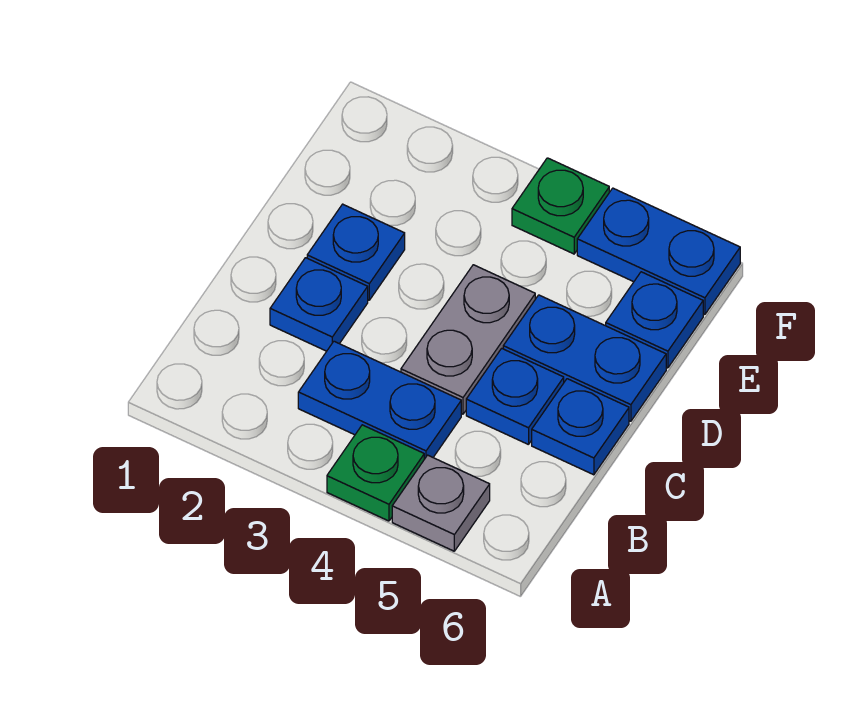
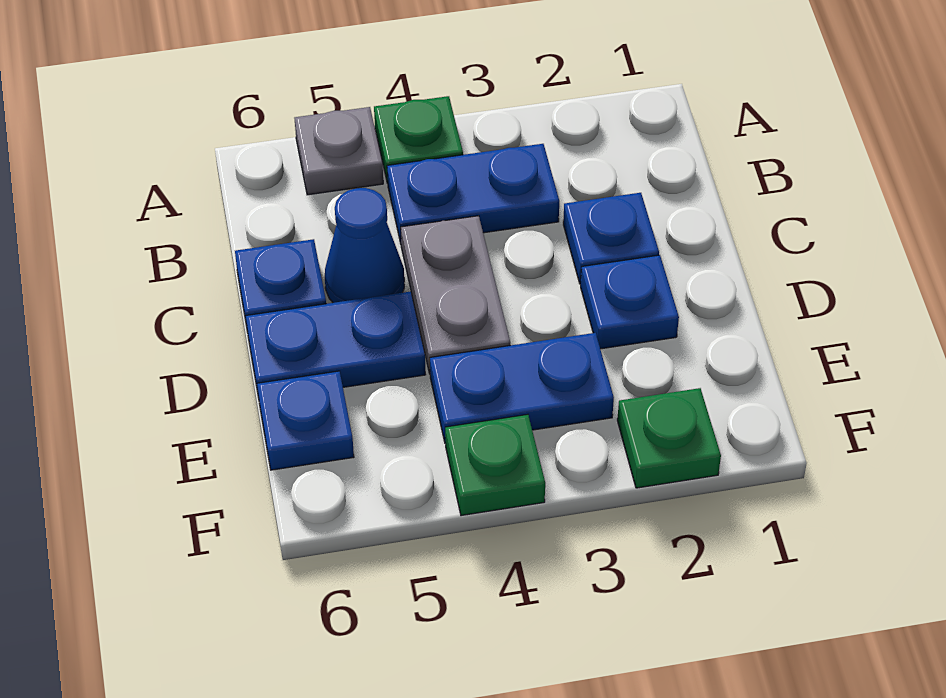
blue plate C5 level 1 -> blue cone C5 level 1
none -> green plate F2 level 1
blue plate F5:F6 level 1 -> blue plate E3:E4 level 1

